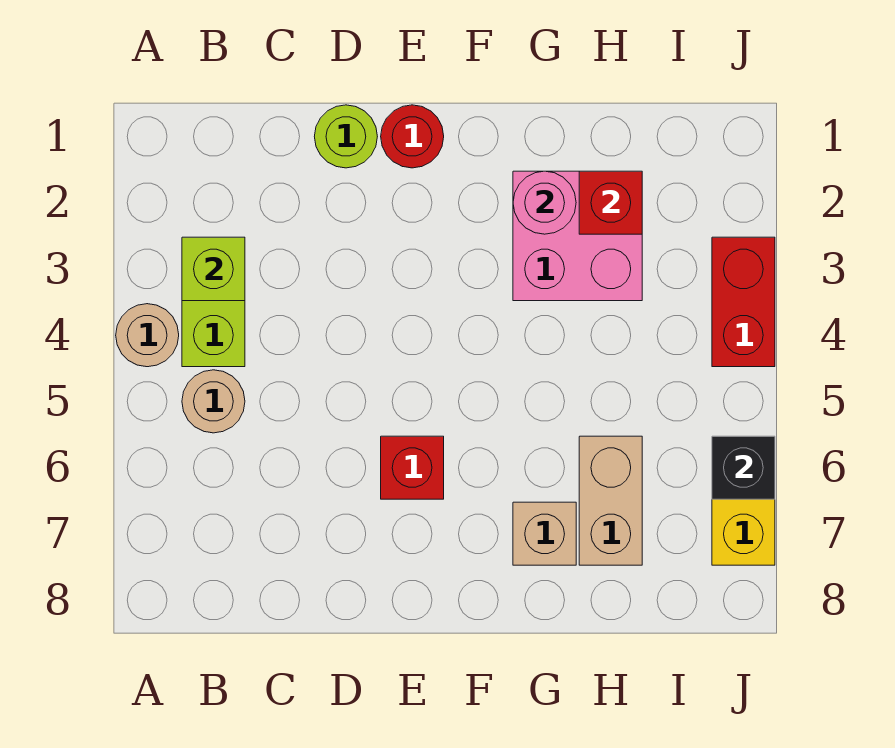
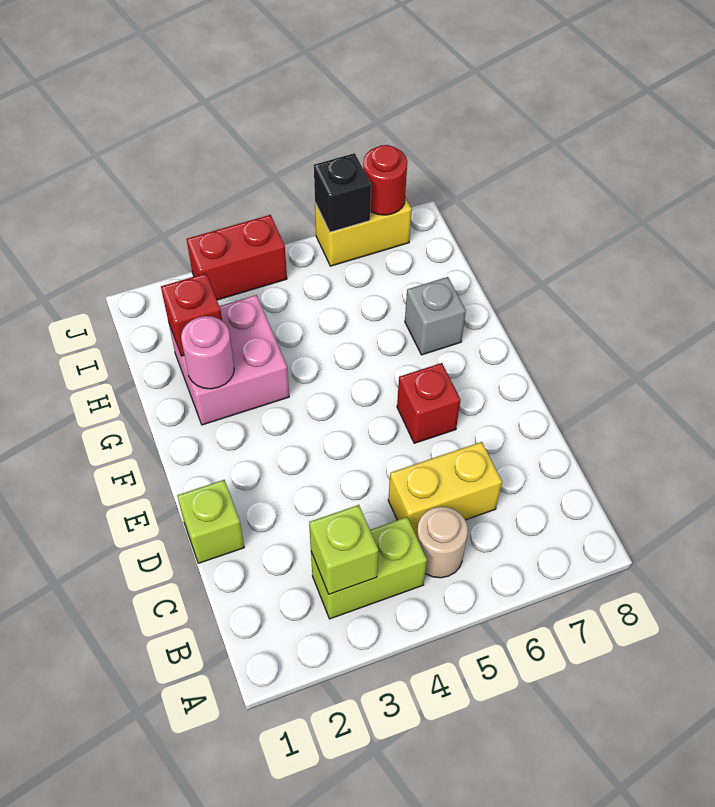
tan round brick A4 level 1 -> none
none -> yellow brick C5:C6 level 1
lime round brick D1 level 1 -> lime brick D1 level 1
red round brick E1 level 1 -> red round brick J7 level 2
tan brick G7 level 1 -> grey brick G7 level 1
tan brick H6:H7 level 1 -> none

